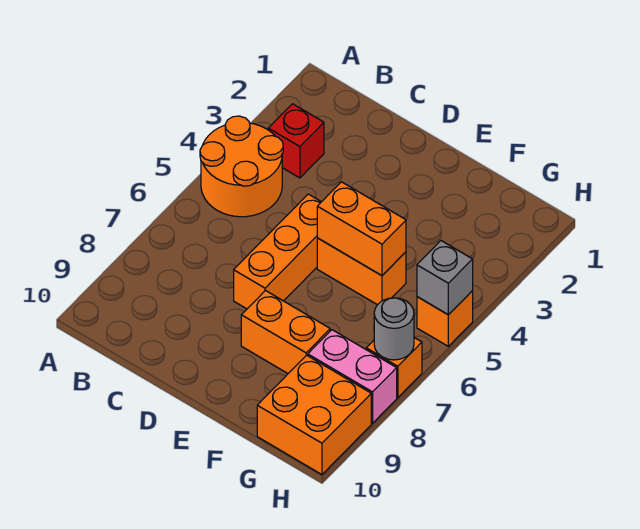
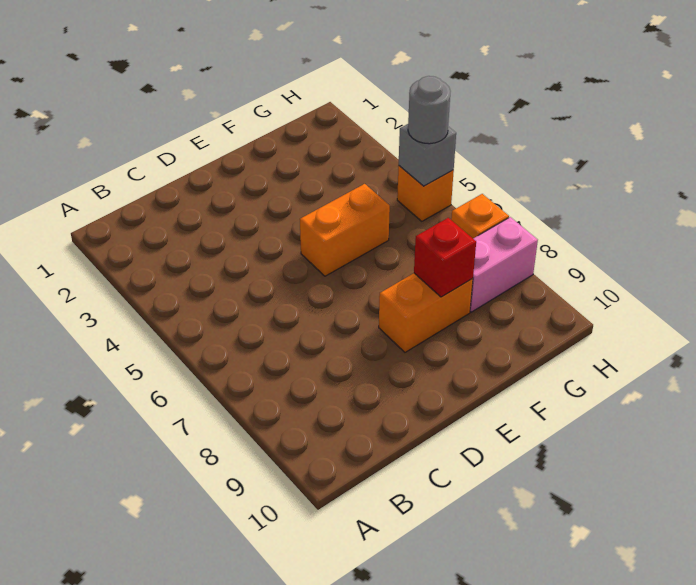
orange round brick A4:B5 level 1 -> none
red brick B3 level 1 -> red brick F8 level 2
orange brick D5:D7 level 1 -> none
orange brick E5:F5 level 2 -> none
orange brick G9:H10 level 1 -> none
grey round brick H7 level 2 -> grey round brick H5 level 3

